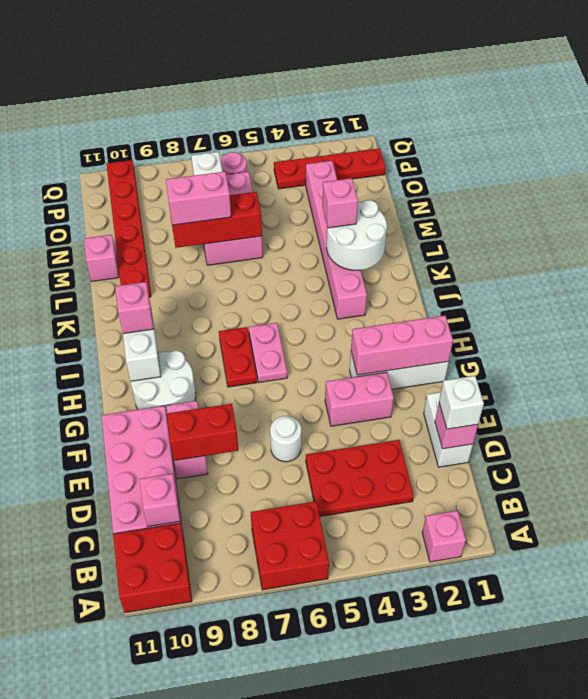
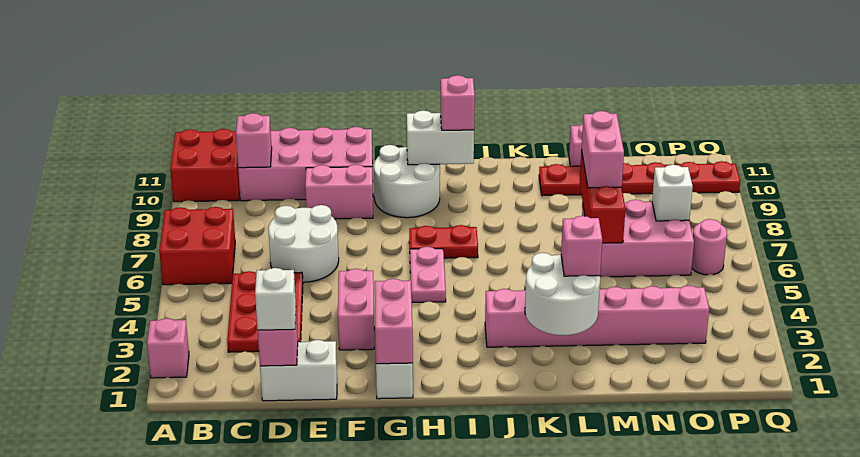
white round brick E6 level 1 -> white round brick D6:E7 level 1
red brick E8:E9 level 2 -> none
pink brick G1:G3 level 2 -> pink brick G1:G2 level 2
pink plate H6:I6 level 1 -> pink plate H5:H6 level 1
red plate P1:P4 level 1 -> none

